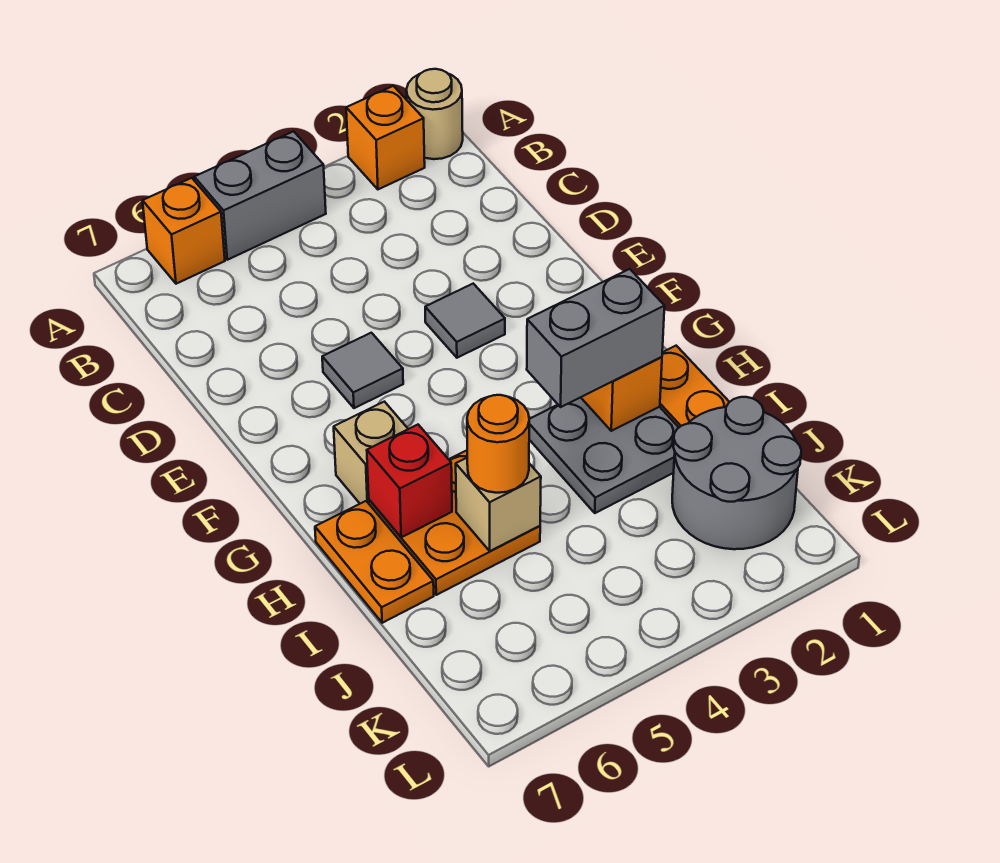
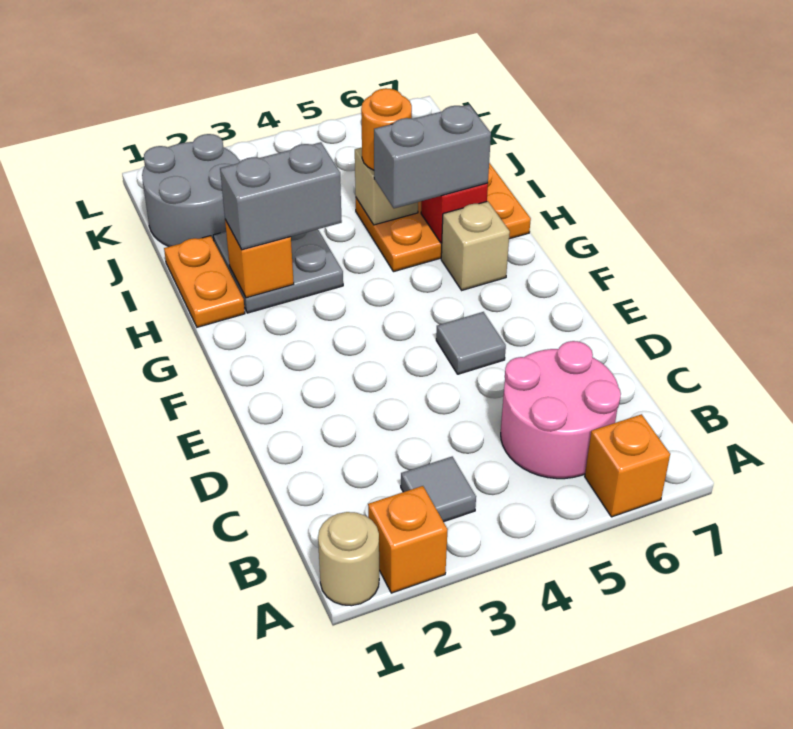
grey brick A4:A5 level 1 -> grey brick H5:H6 level 3
none -> pink round brick B5:C6 level 1
grey tile E3 level 1 -> grey tile B3 level 1

